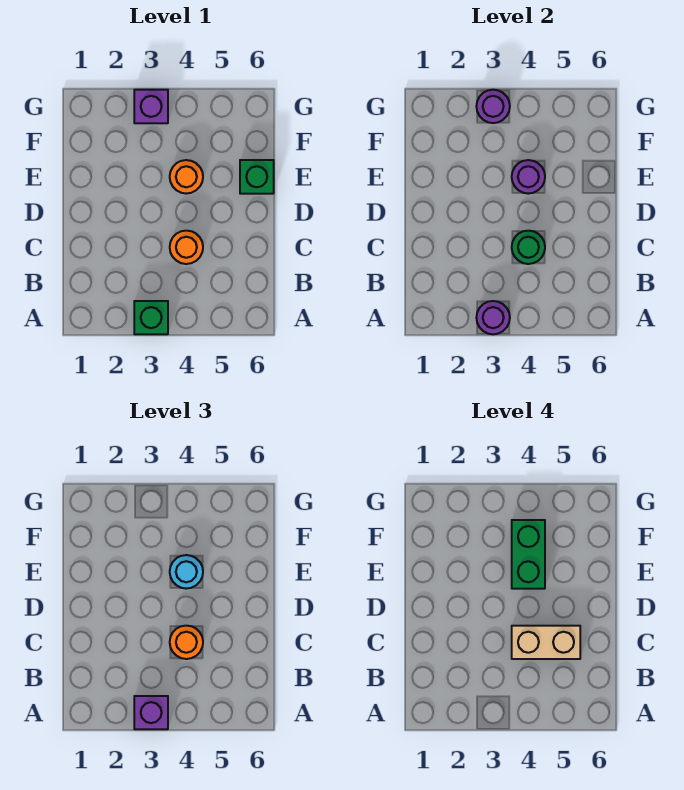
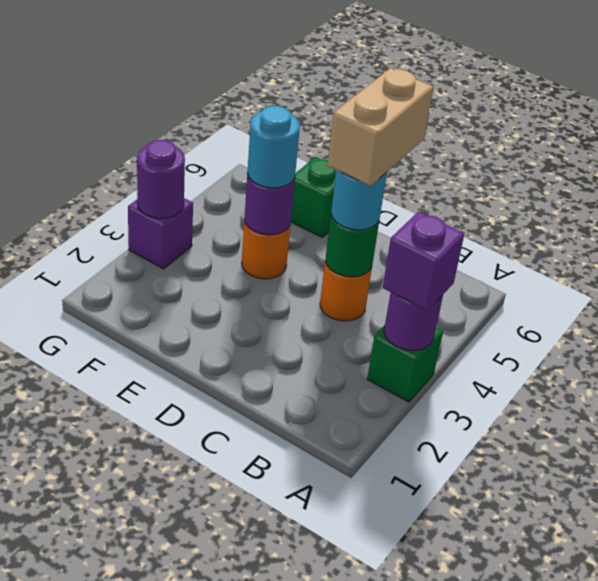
orange round brick C4 level 3 -> cyan round brick C4 level 3
green brick E4:F4 level 4 -> none

